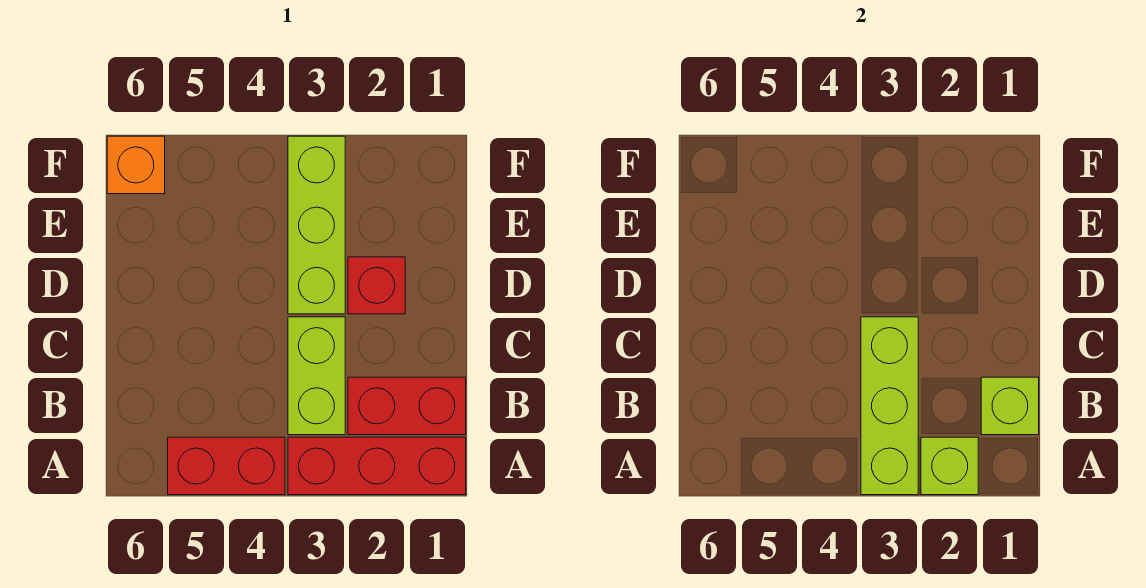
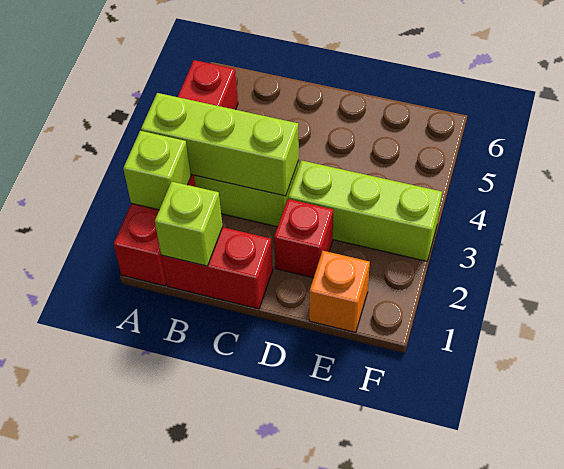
red brick B1:B2 level 1 -> red brick B1:C1 level 1
orange brick F6 level 1 -> orange brick E1 level 1

